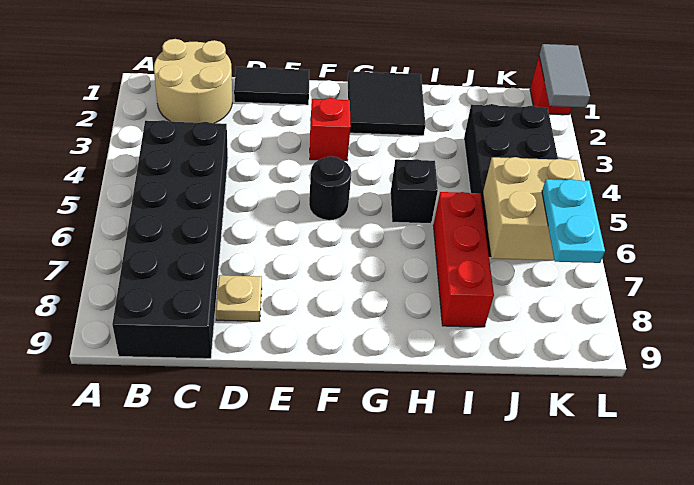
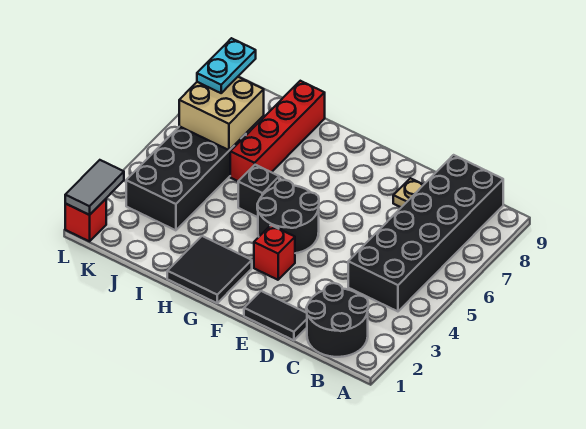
tan round brick B1:C2 level 1 -> black round brick B1:C2 level 1
black round brick F5 level 1 -> black round brick F4:G5 level 1
red brick I6:I8 level 1 -> red brick I6:I9 level 1

